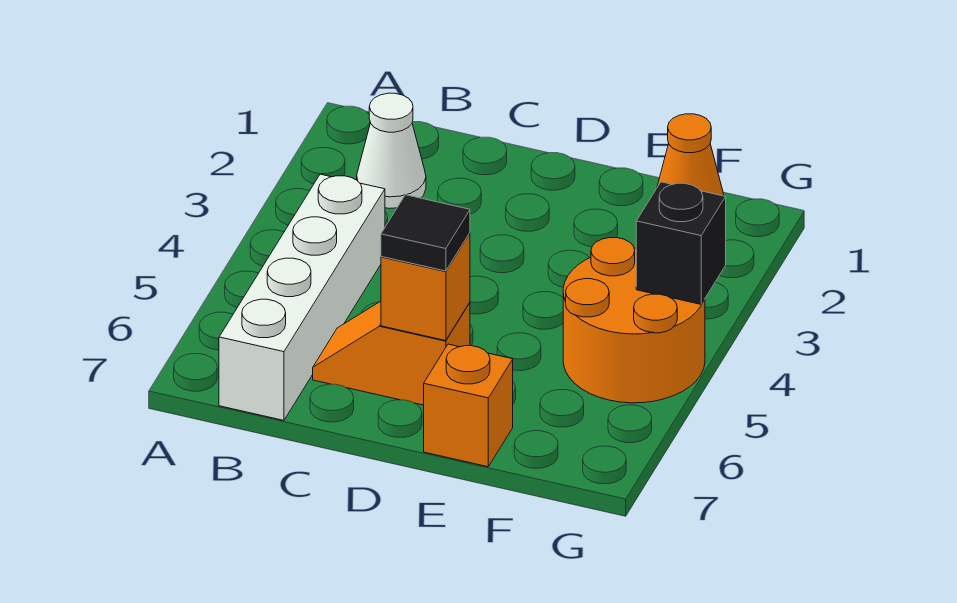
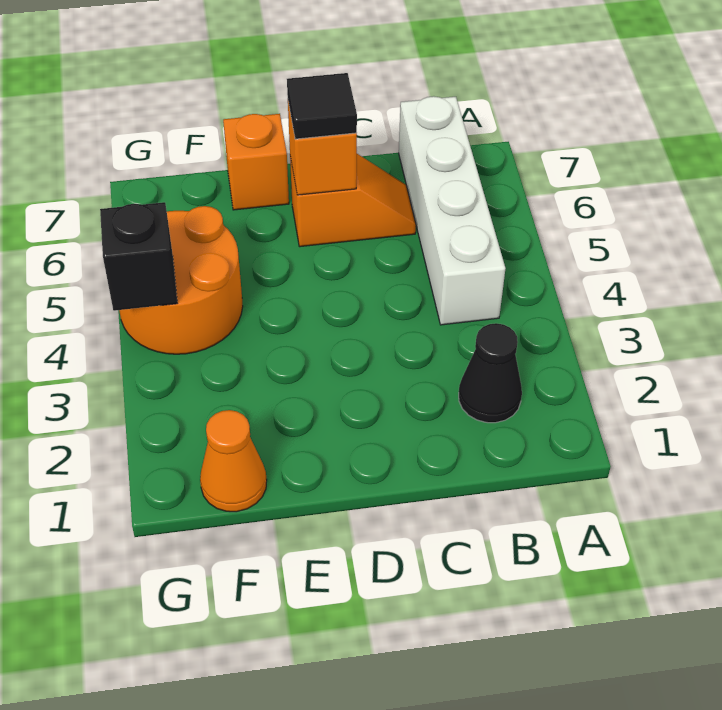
white cone B2 level 1 -> black cone B2 level 1

